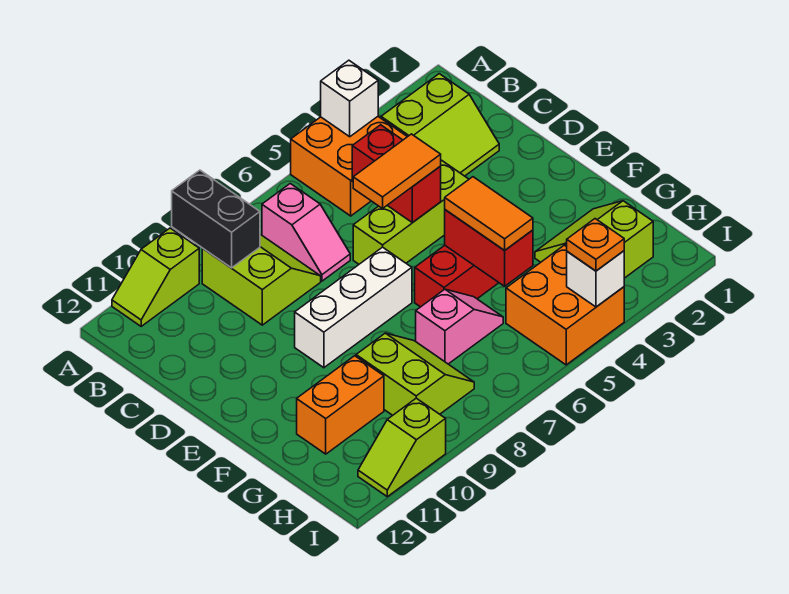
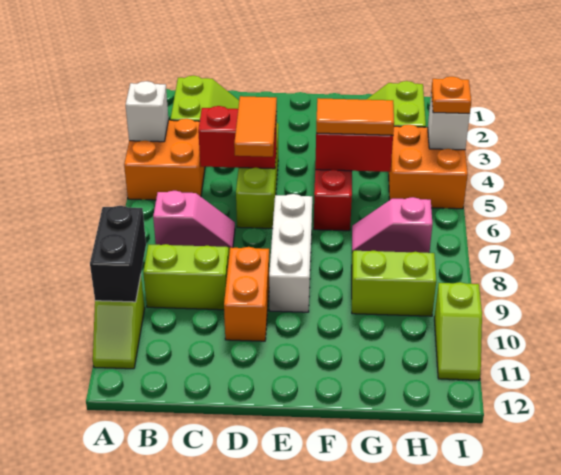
black brick A9:B9 level 2 -> black brick A9:A10 level 2
pink slope G6:G7 level 1 top 7 -> pink slope G7:H7 level 1 top H
orange brick G10:G11 level 1 -> orange brick D9:D10 level 1

